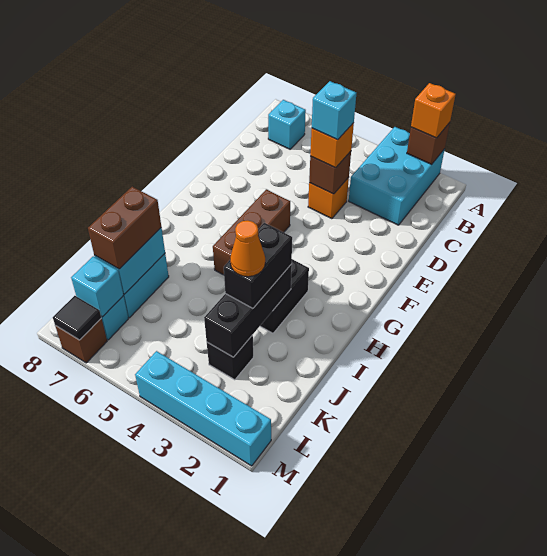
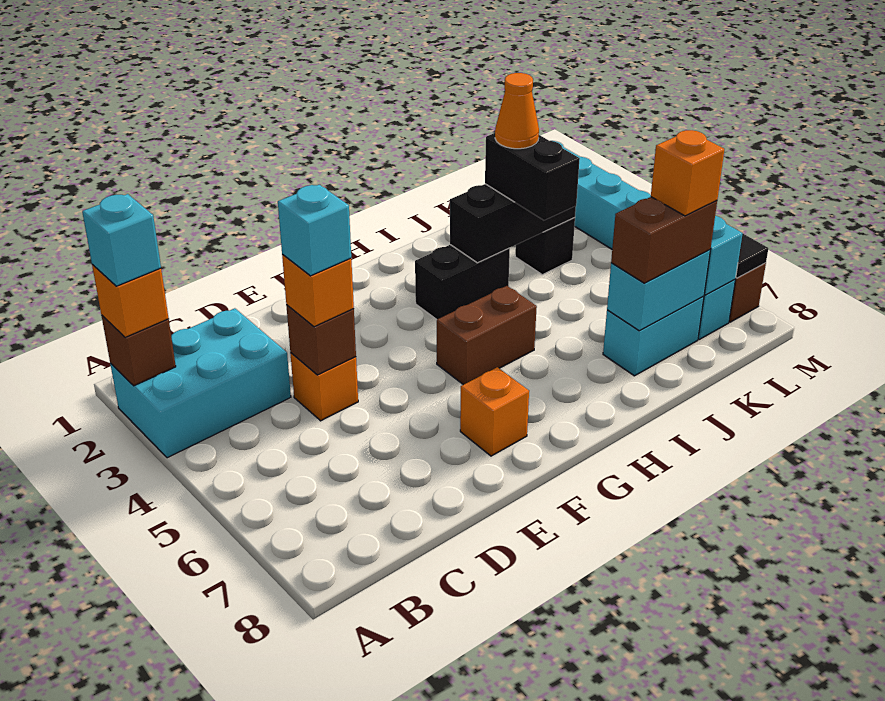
cyan brick B7 level 1 -> cyan brick A2 level 4
brown brick F5:H5 level 1 -> brown brick G5:H5 level 1
none -> orange brick F7 level 1
black brick I3:J3 level 3 -> black brick J3:J4 level 3
none -> orange brick K7 level 4

